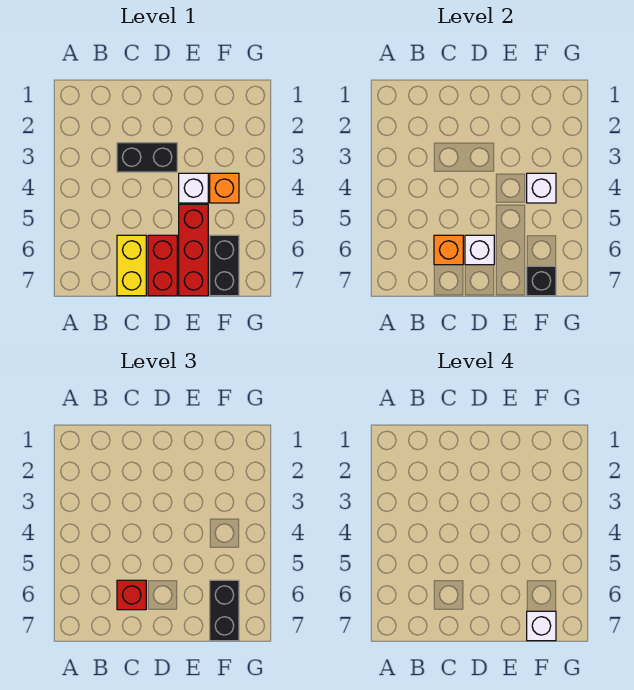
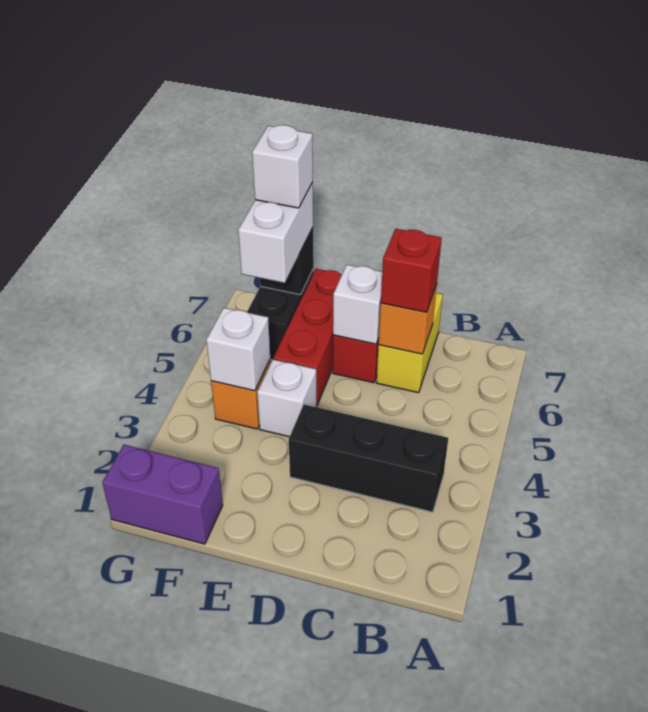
black brick C3:D3 level 1 -> black brick B3:D3 level 1
none -> purple brick F1:G1 level 1
black brick F6:F7 level 3 -> white brick F6:F7 level 3

